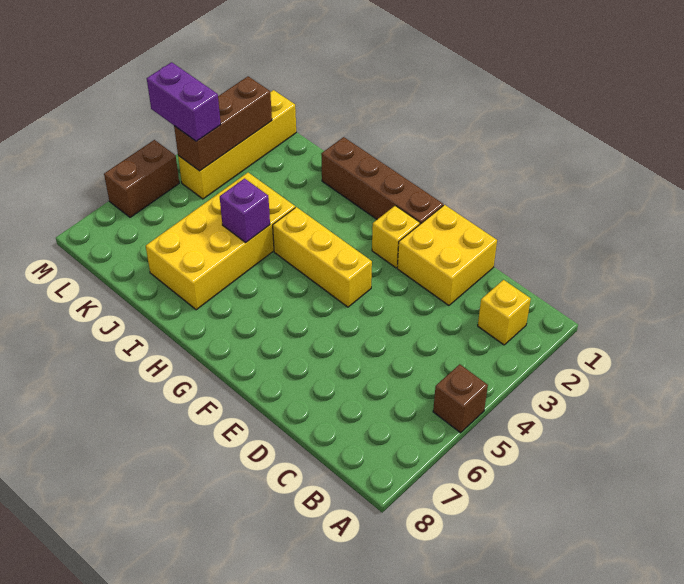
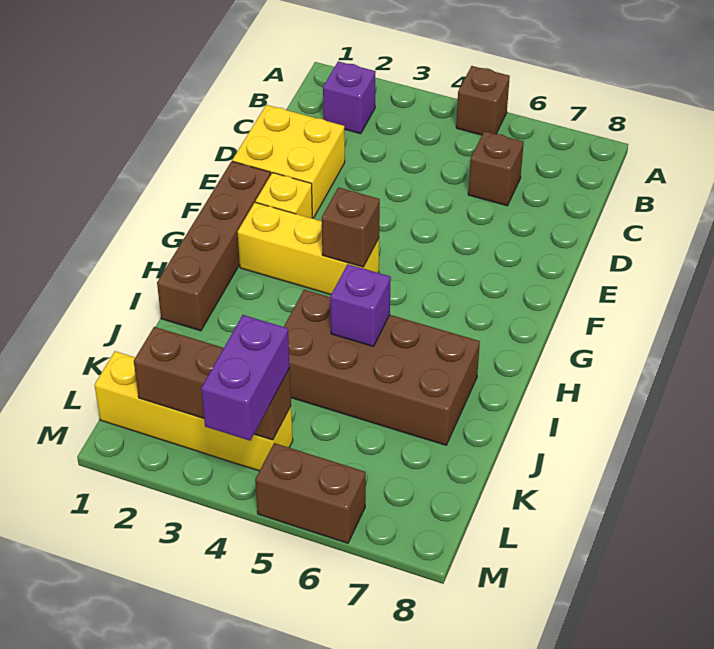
yellow brick B2 level 1 -> purple brick B2 level 1
none -> brown brick C6 level 1
yellow brick F4:H4 level 1 -> yellow brick G2:G4 level 1
none -> brown brick G4 level 2
yellow brick I4:J7 level 1 -> brown brick I4:J7 level 1

